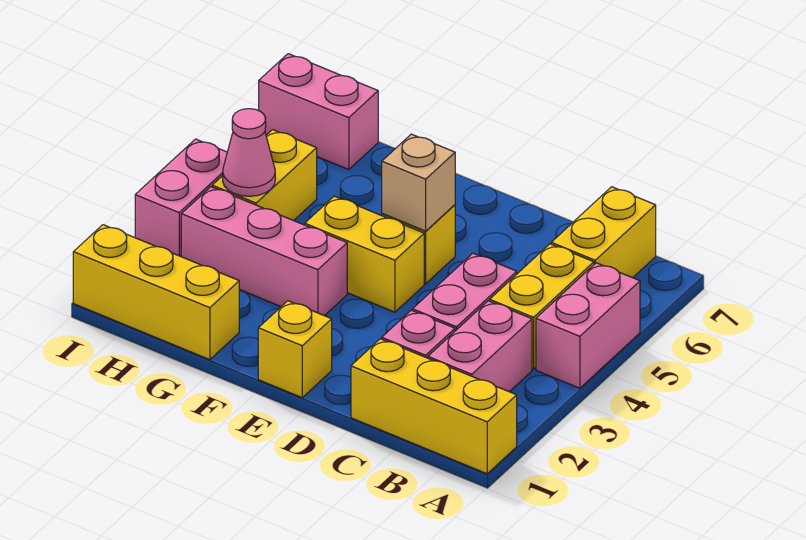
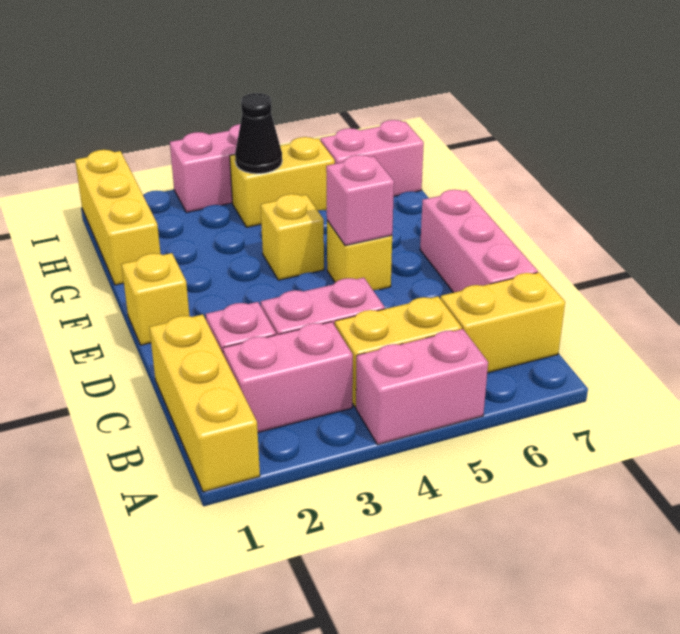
yellow brick E4:F4 level 1 -> yellow brick F4 level 1
tan brick E5 level 2 -> pink brick E5 level 2
pink brick F3:H3 level 1 -> pink brick C7:E7 level 1
pink cone H4 level 2 -> black cone H4 level 2
pink brick H7:I7 level 1 -> pink brick H6:H7 level 1

